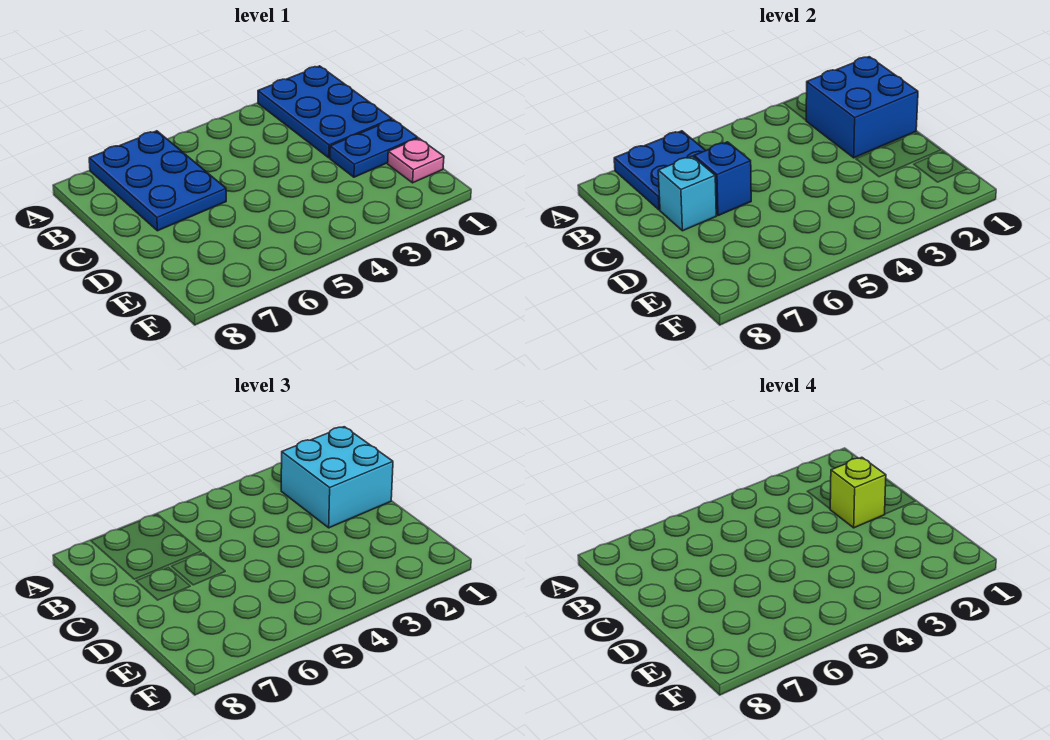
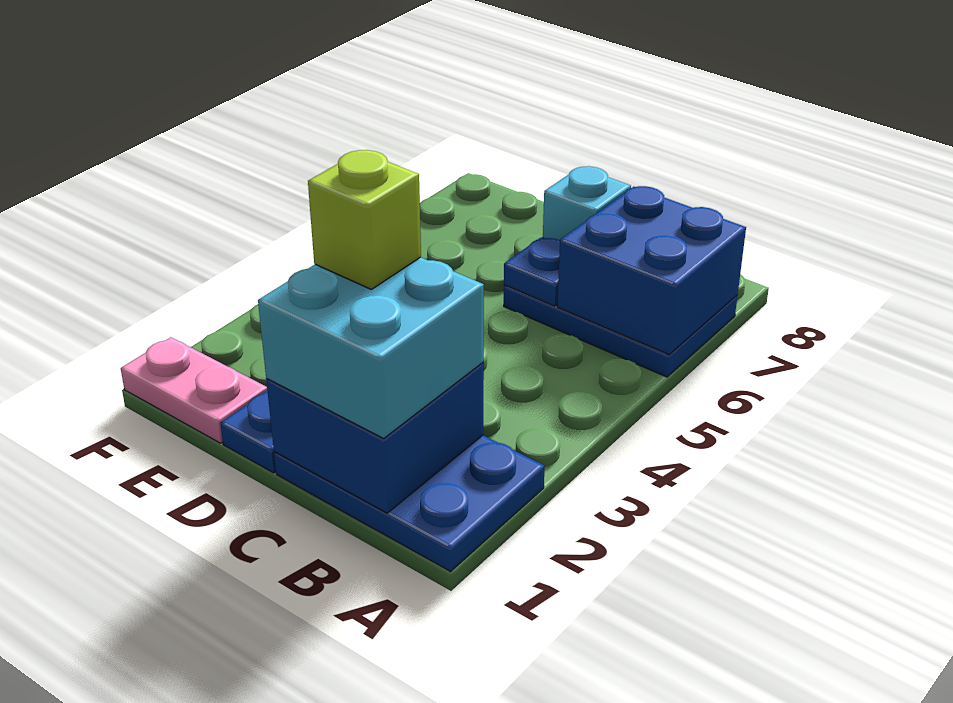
blue plate A6:B7 level 2 -> blue brick A6:B7 level 2
blue brick C6 level 2 -> blue plate C6 level 2
pink plate E1 level 1 -> pink plate E1:F1 level 1

